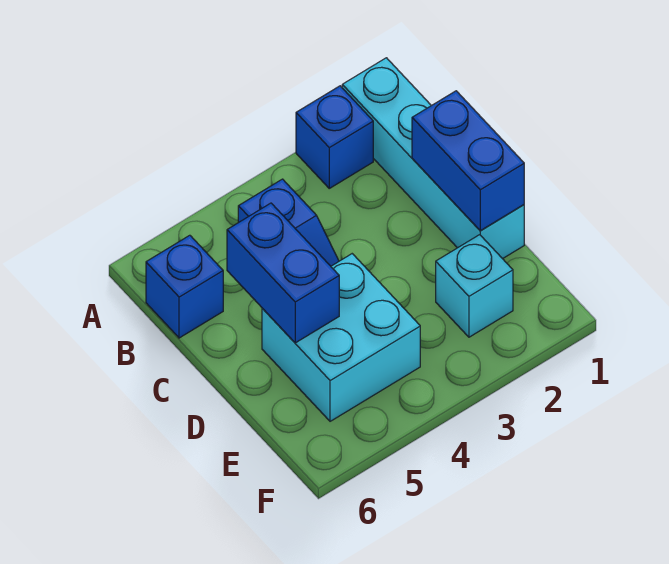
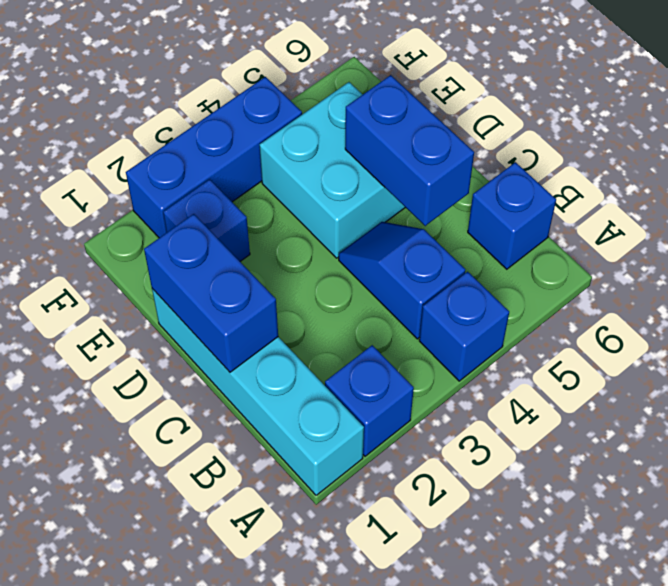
none -> blue brick A4 level 1
cyan brick E2 level 1 -> blue brick E2 level 1
none -> blue brick F2:F4 level 1

